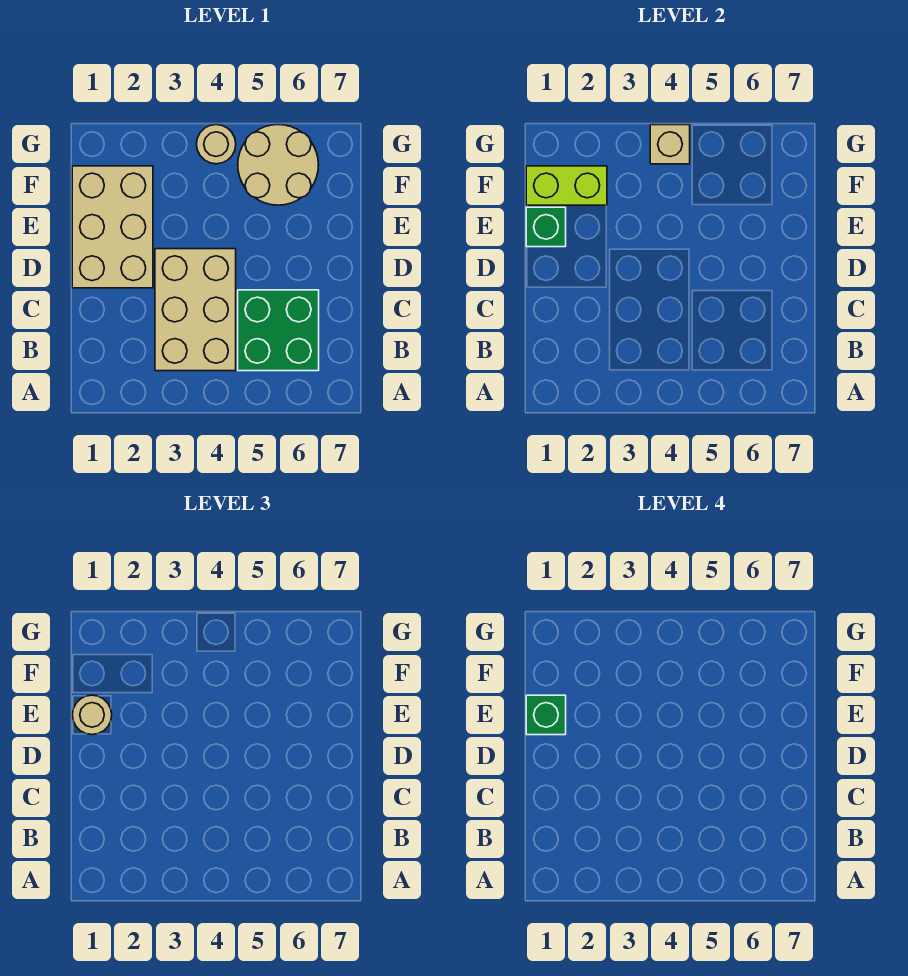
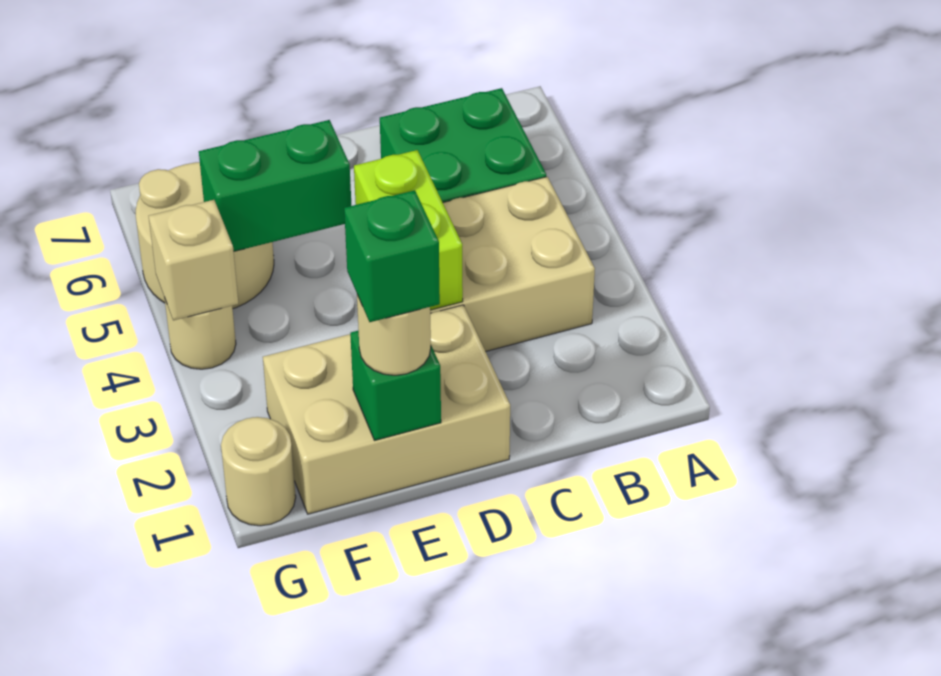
none -> green brick E5:F5 level 2
lime brick F1:F2 level 2 -> lime brick D3:D4 level 2
none -> tan round brick G1 level 1

